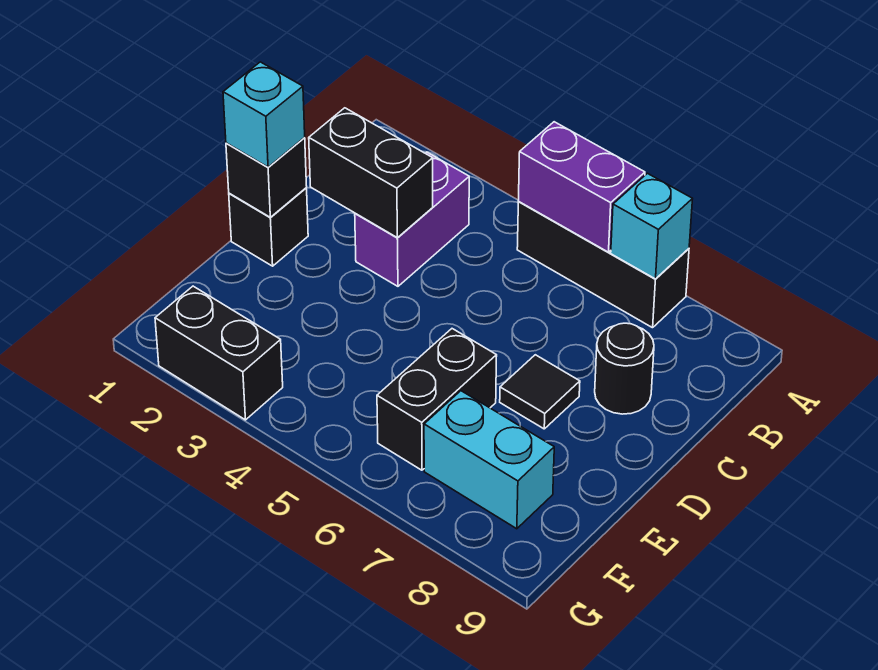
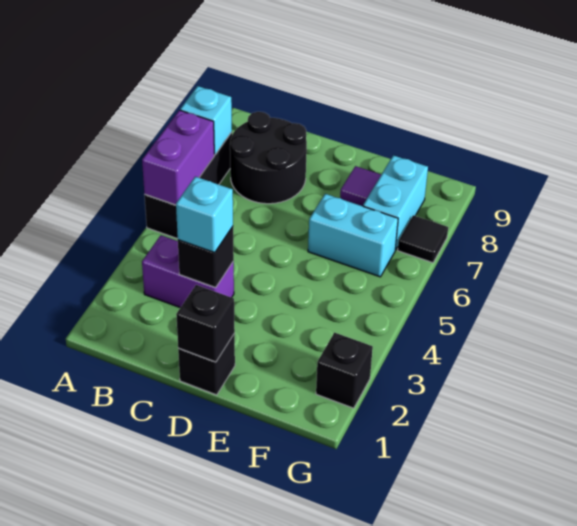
black brick C2:C3 level 2 -> black brick C3 level 2
black round brick C8 level 1 -> black round brick B7:C8 level 1
cyan brick D1 level 3 -> cyan brick C3 level 3
black tile D7 level 1 -> black tile G7 level 1
black brick E6:F6 level 1 -> cyan brick E6:F6 level 1
none -> purple tile E8 level 1
black brick G2:G3 level 1 -> black brick G2 level 1

